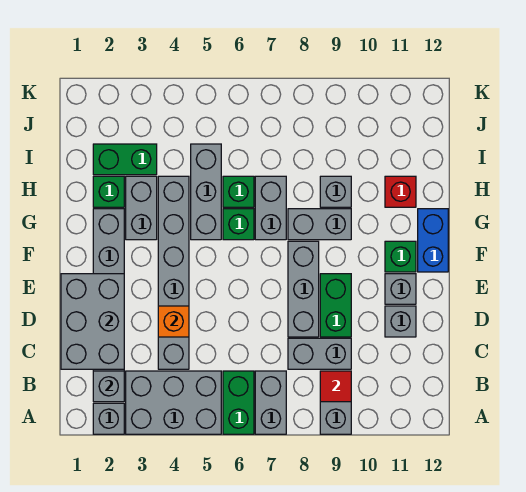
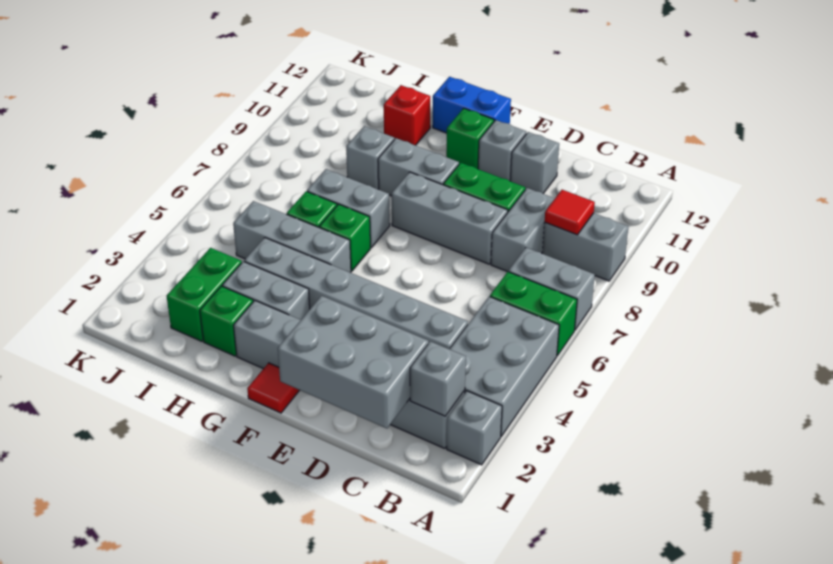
orange brick D4 level 2 -> none
none -> red tile F1 level 1
grey brick G8:G9 level 1 -> grey brick F9:G9 level 1

